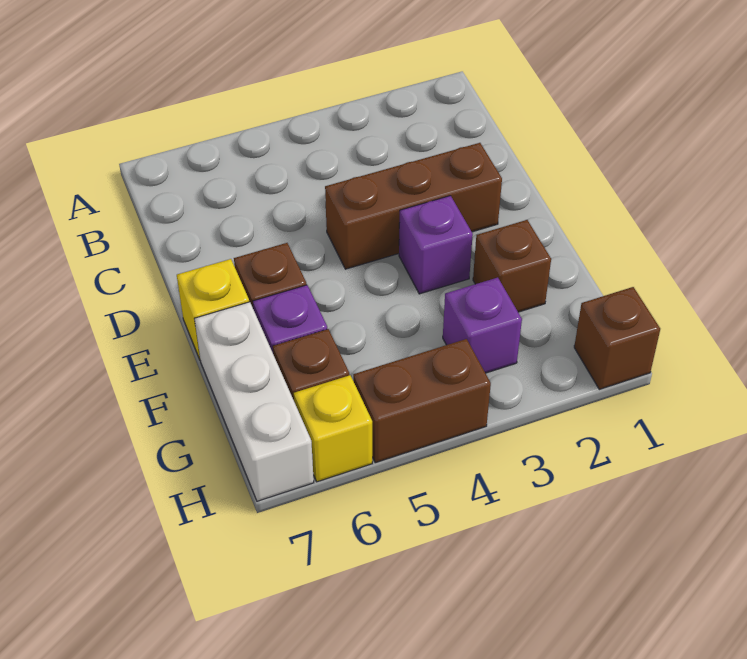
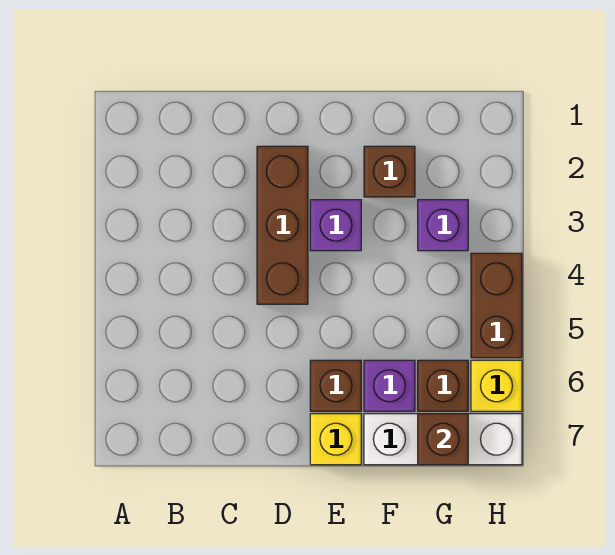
brown brick H1 level 1 -> brown brick G7 level 2

